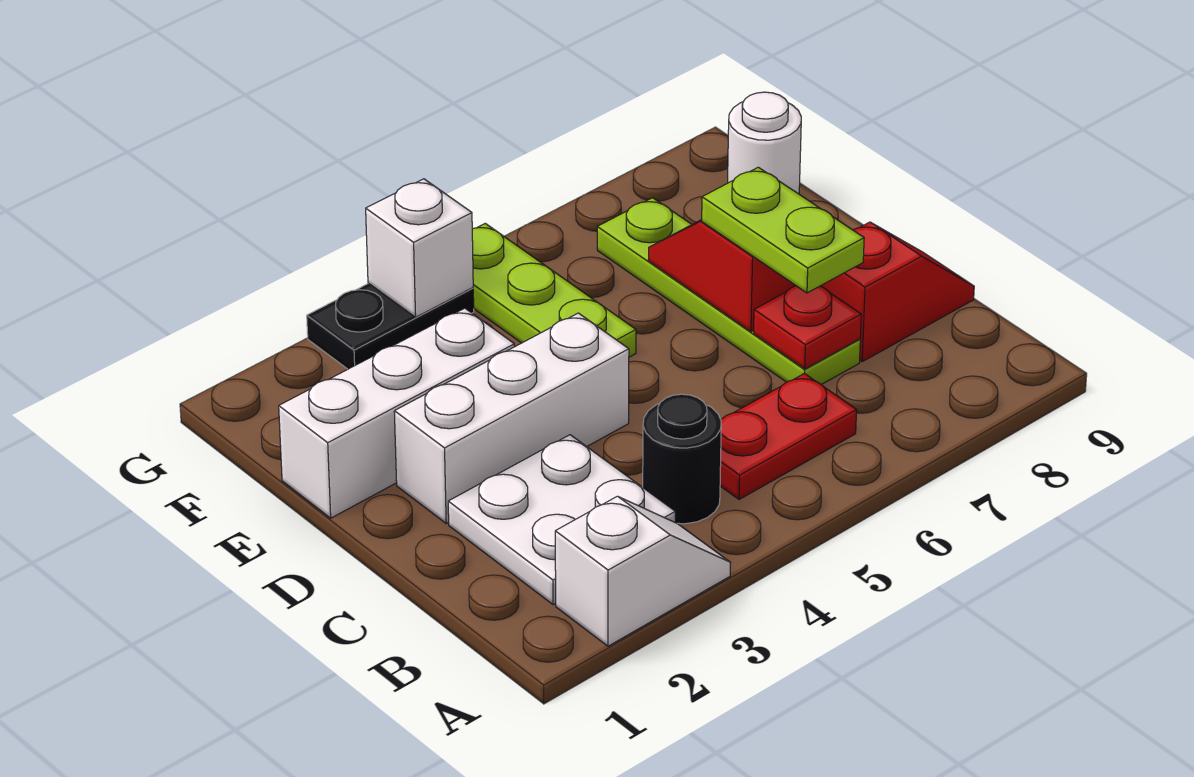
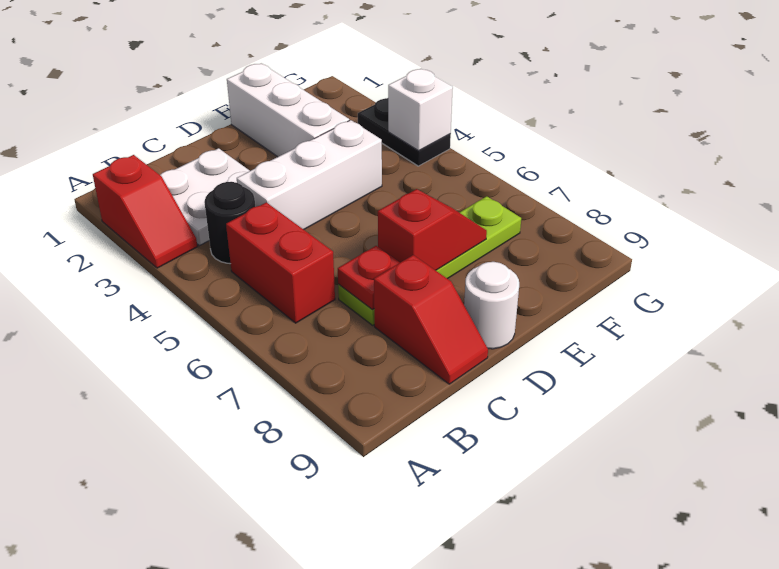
white slope A2:A3 level 1 top 2 -> red slope A2:A3 level 1 top 2
red plate B5:B6 level 1 -> red brick B5:B6 level 1
lime plate C7:D7 level 3 -> none
white brick D2:D4 level 1 -> white brick C4:E4 level 1
lime plate E5:G5 level 1 -> none
white round brick F9 level 1 -> white round brick D9 level 1

